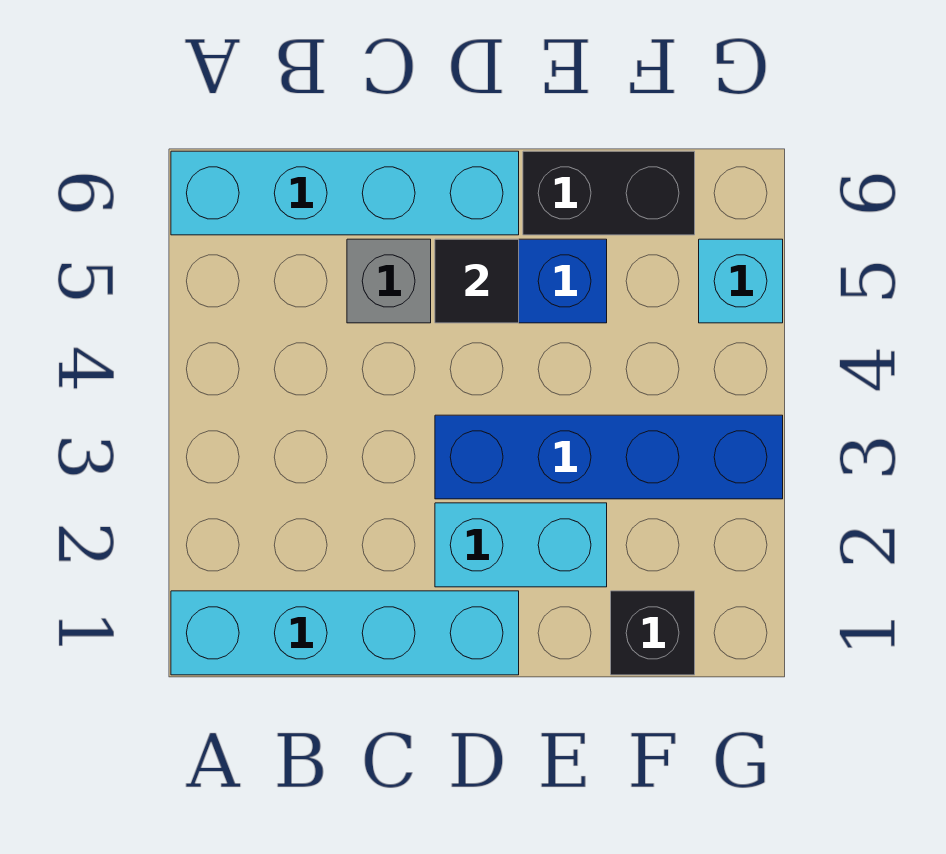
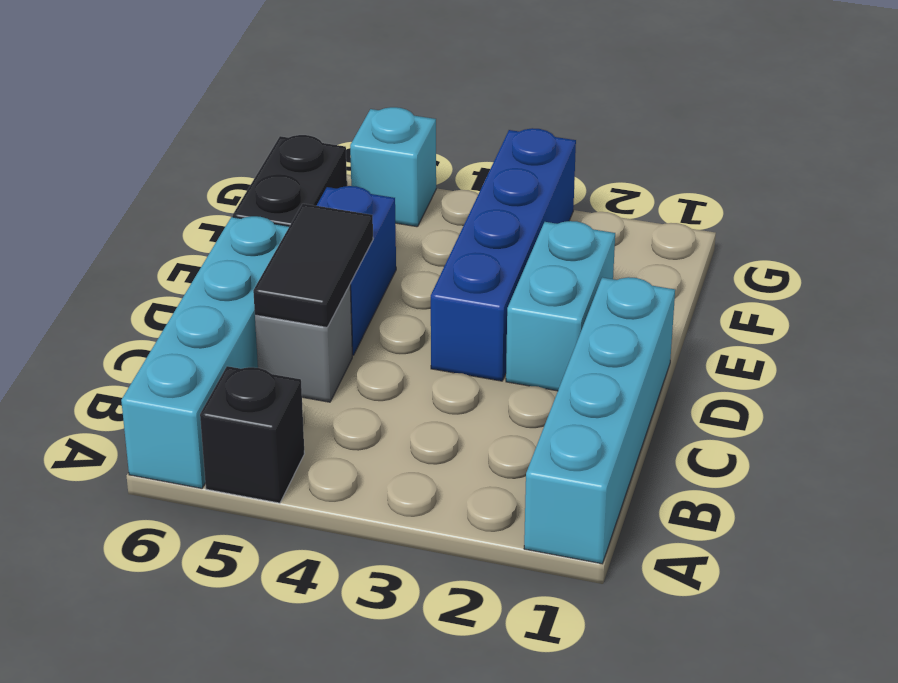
black tile D5 level 2 -> black tile C5:D5 level 2
black brick F1 level 1 -> black brick A5 level 1

